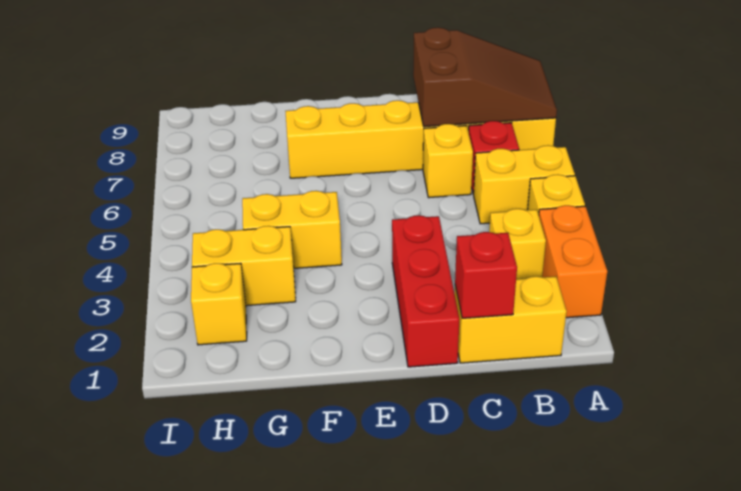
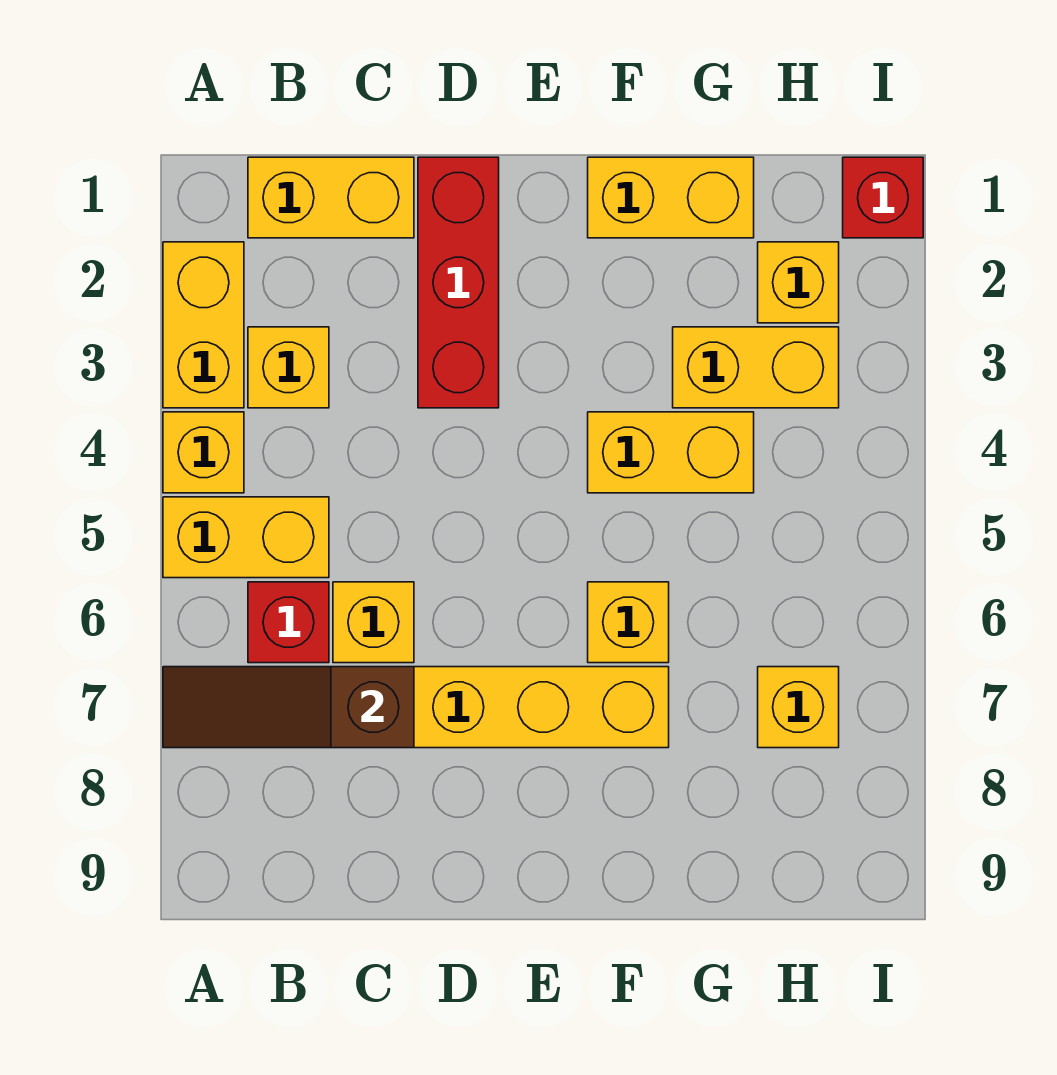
orange brick A2:A3 level 1 -> yellow brick A2:A3 level 1
brown slope A7:C8 level 2 top C -> brown slope A7:C7 level 2 top C
red brick C1 level 2 -> red brick I1 level 1
none -> yellow brick F1:G1 level 1
none -> yellow brick F6 level 1
none -> yellow brick H7 level 1

